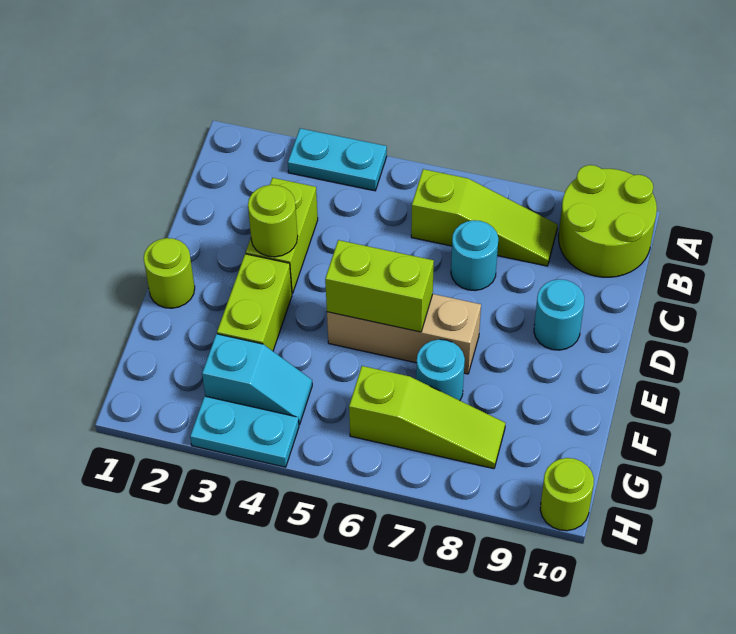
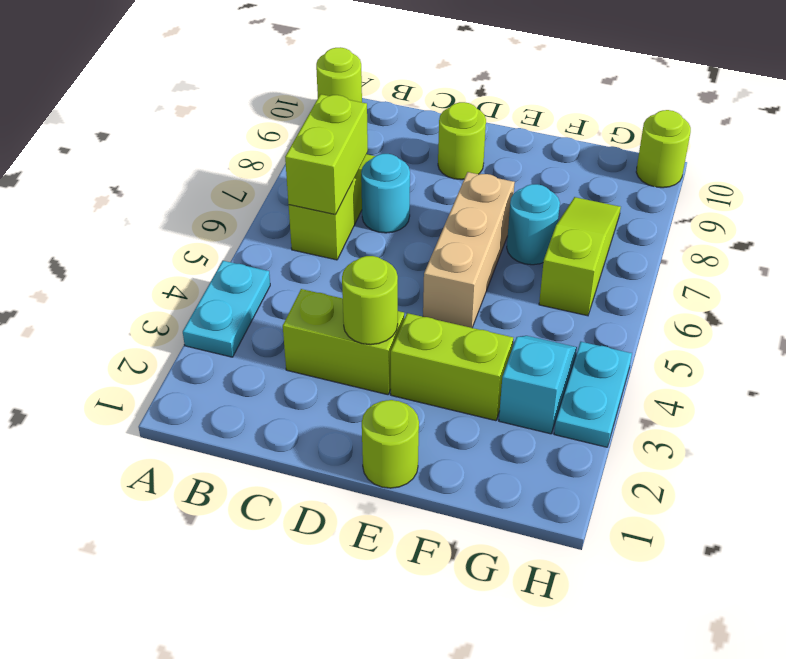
lime round brick A9:B10 level 1 -> lime round brick A10 level 1
cyan round brick D9 level 1 -> lime round brick D9 level 1
lime brick E5:E6 level 2 -> lime brick B6:B7 level 2

